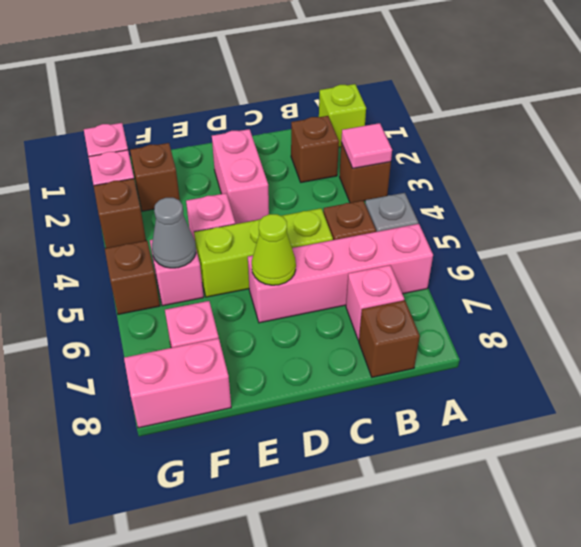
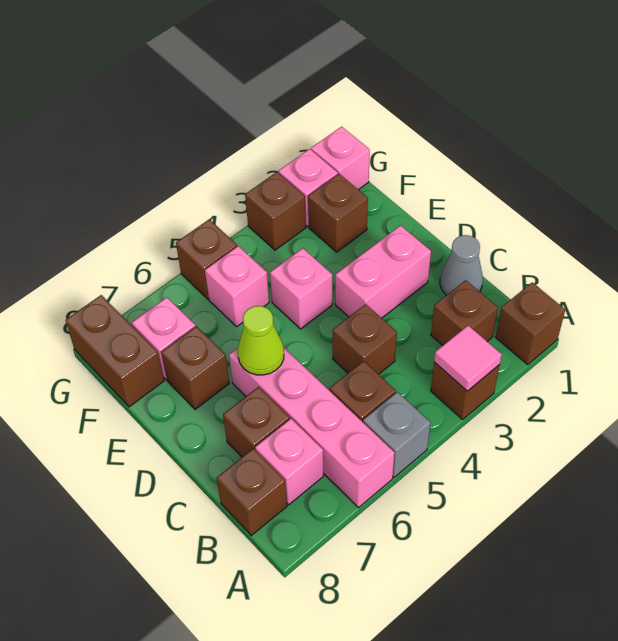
lime brick A1 level 1 -> brown brick A1 level 1
none -> brown brick C4 level 1
lime brick C5:E5 level 1 -> none
none -> brown brick C7 level 1
none -> brown brick E7 level 1
grey cone F5 level 2 -> grey cone C1 level 1
pink brick F8:G8 level 1 -> brown brick F8:G8 level 1

